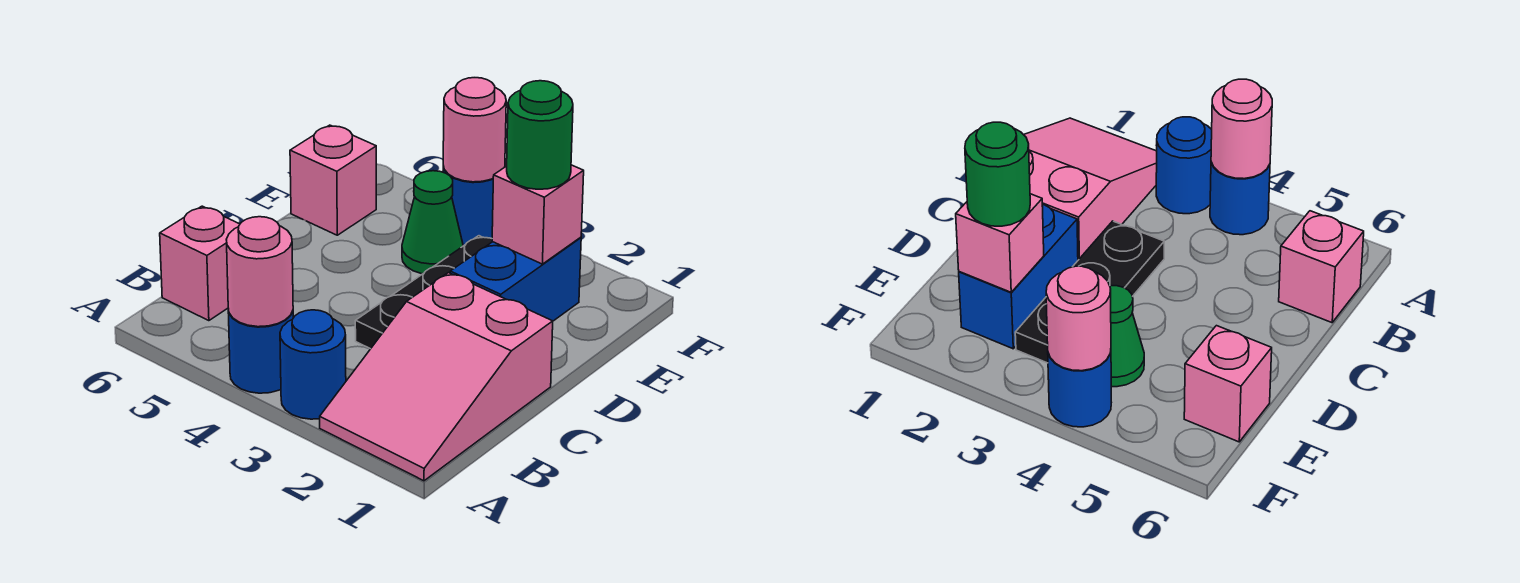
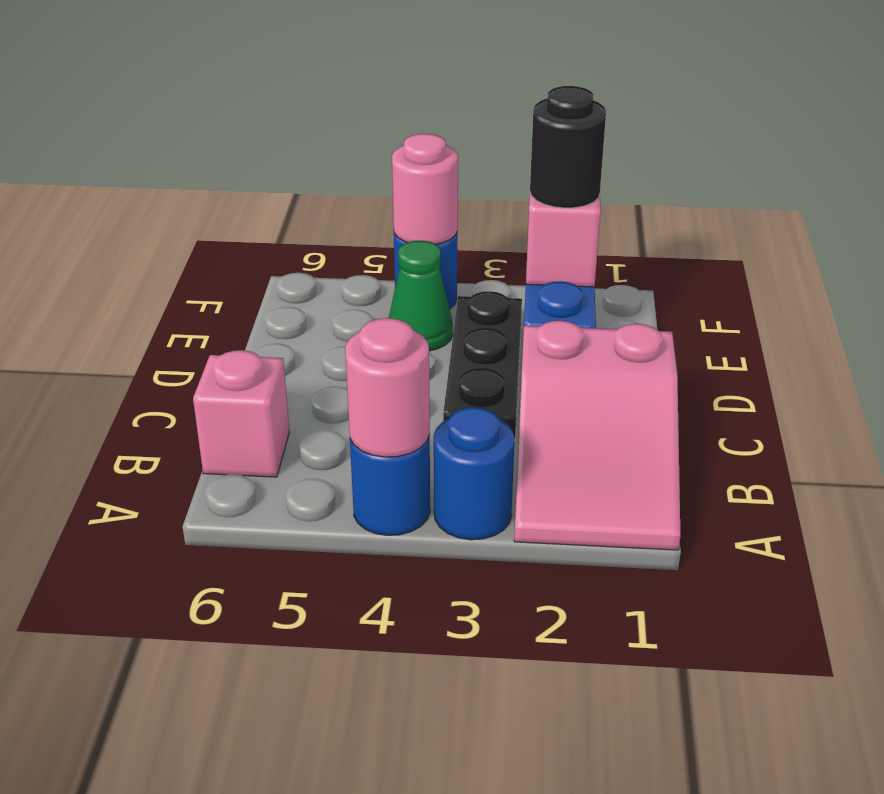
green round brick E2 level 3 -> black round brick E2 level 3
pink brick E6 level 1 -> none

